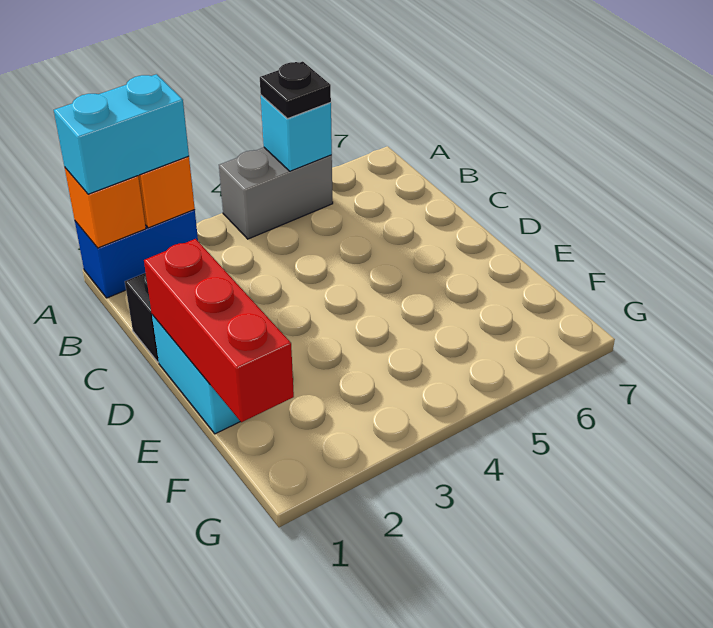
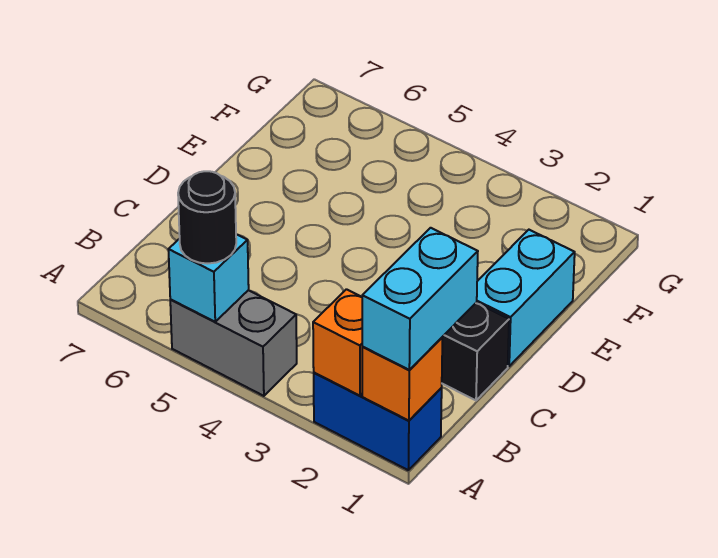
cyan brick A1:A2 level 3 -> cyan brick A1:B1 level 3
black plate A5 level 3 -> black round brick A5 level 3
red brick D1:F1 level 2 -> none

